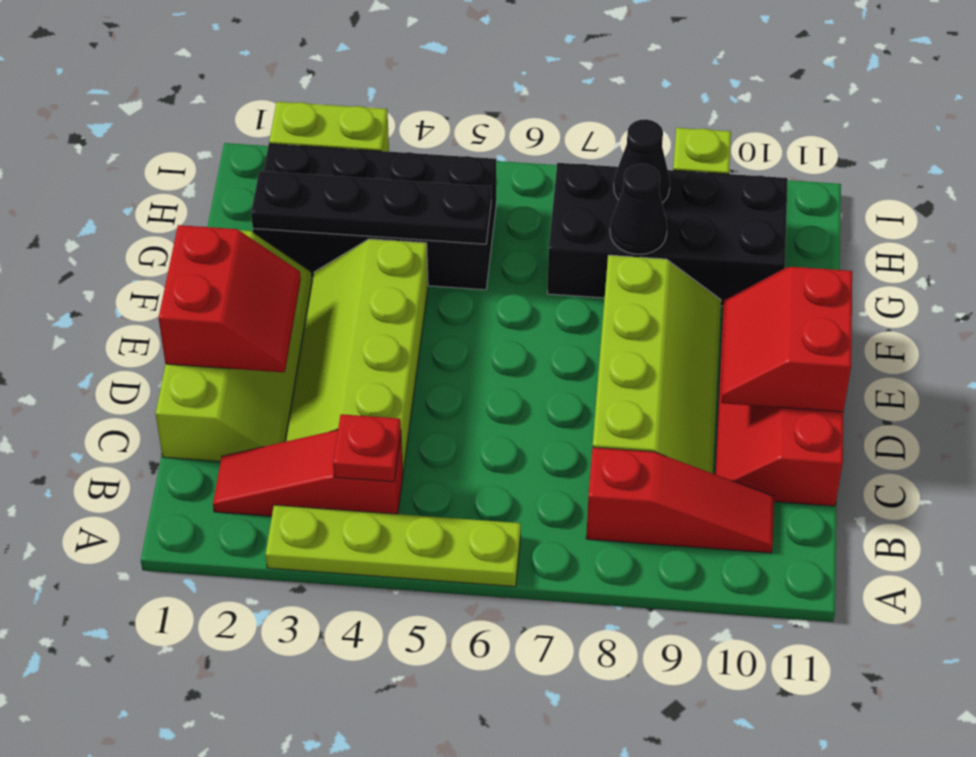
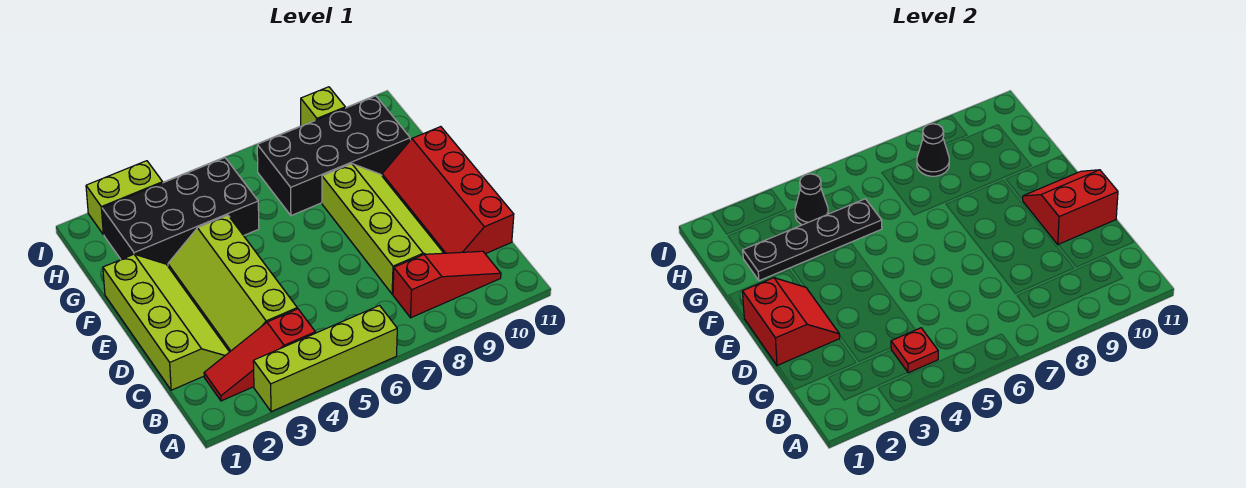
lime plate A3:A6 level 1 -> lime brick A3:A6 level 1
red slope D10:E11 level 2 top 11 -> red slope D10:E11 level 2 top D
black cone G8 level 2 -> black cone H4 level 2

